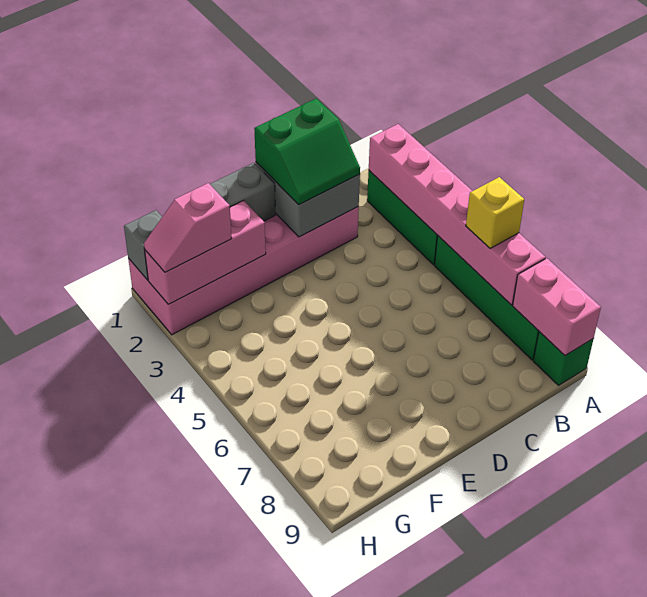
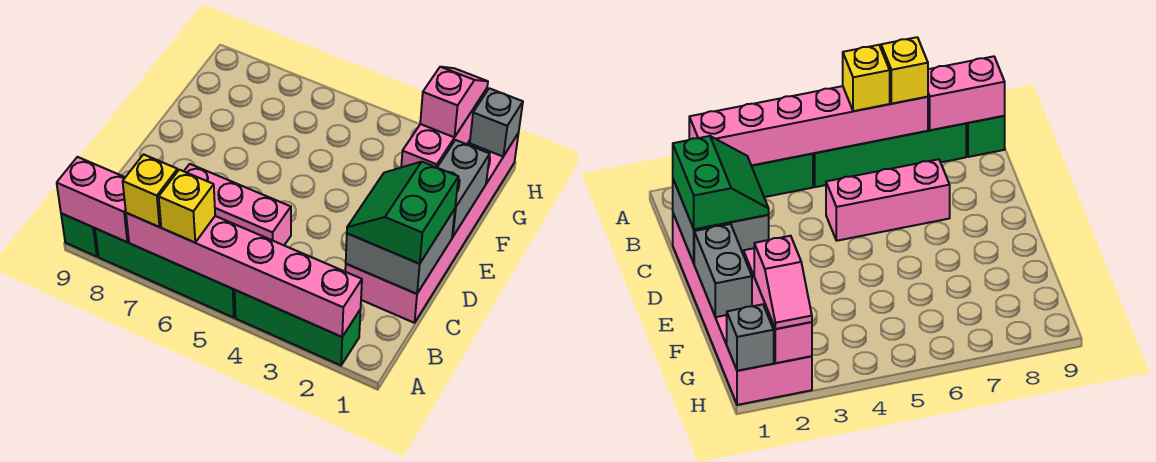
none -> yellow brick A7 level 3
none -> pink brick C5:C7 level 1

